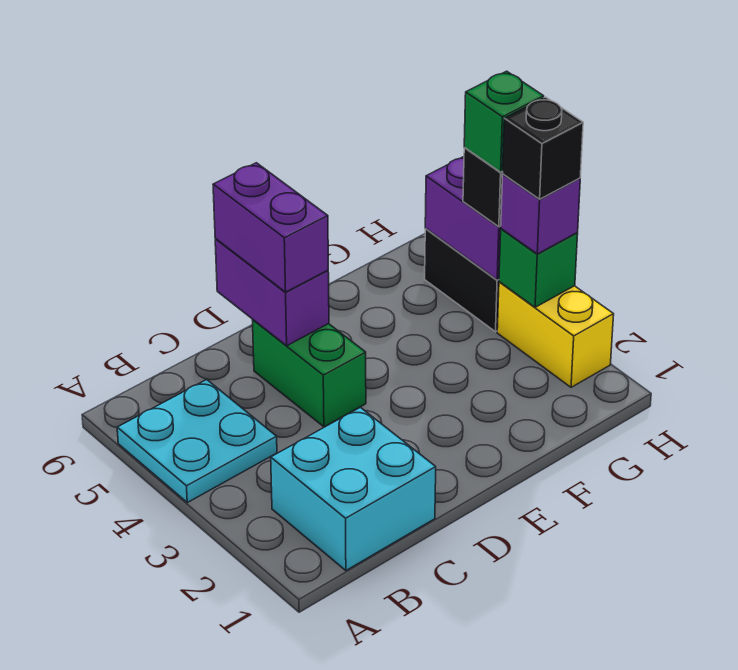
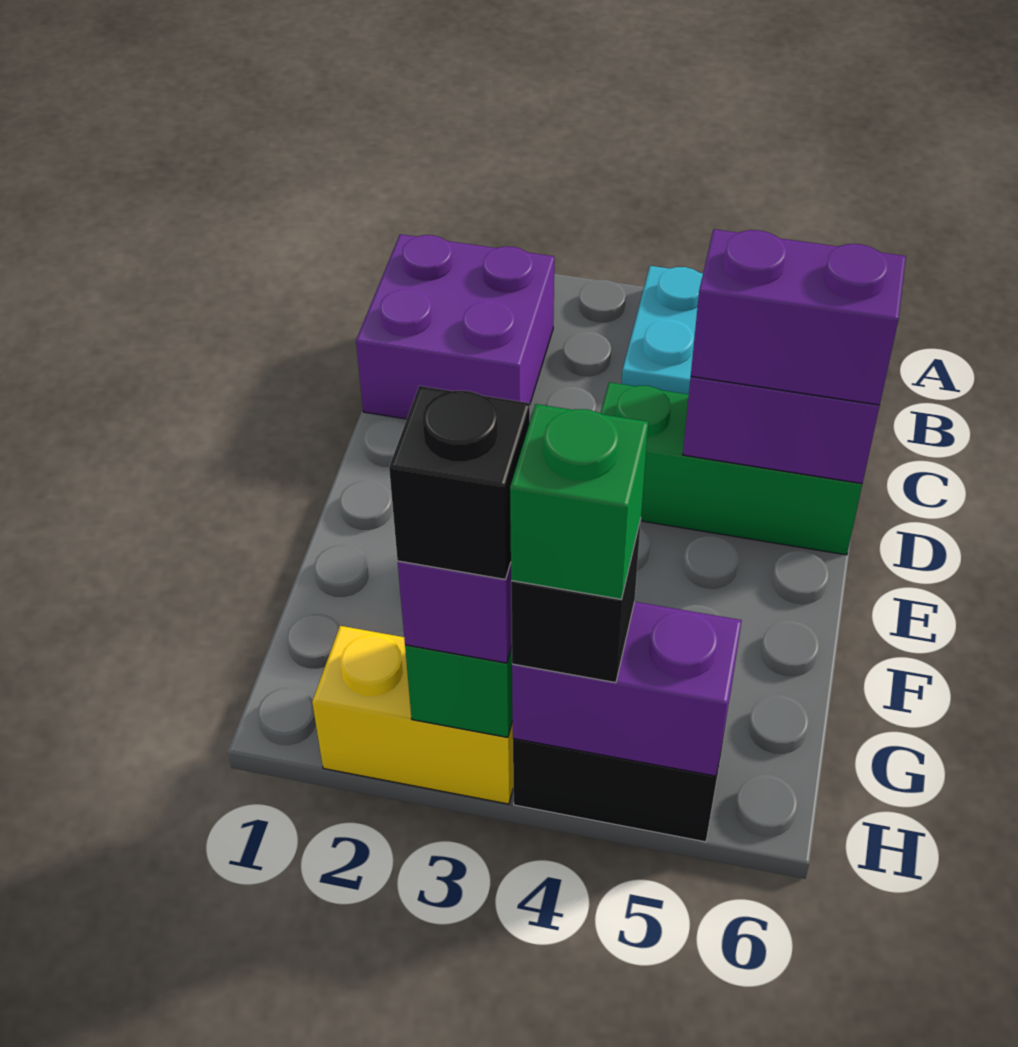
cyan brick B1:C2 level 1 -> purple brick B1:C2 level 1
green brick D4:D5 level 1 -> green brick D4:D6 level 1

